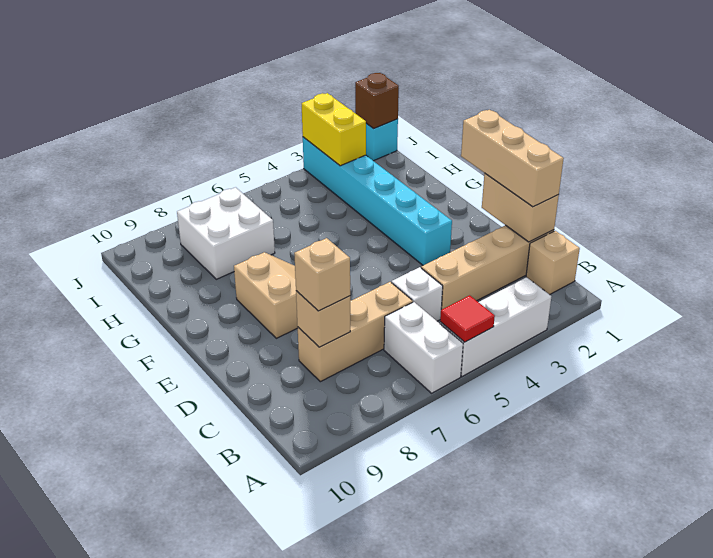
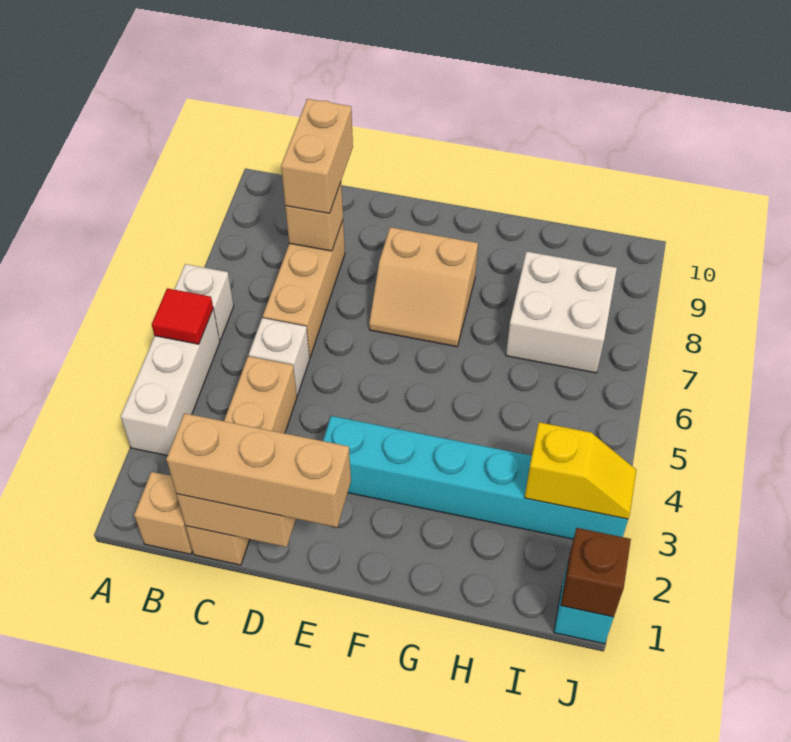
white brick A6:B6 level 1 -> white brick A6 level 1
tan brick C8 level 3 -> tan brick C8:C9 level 3
yellow brick I3:J3 level 2 -> yellow slope I3:J3 level 2 top I

